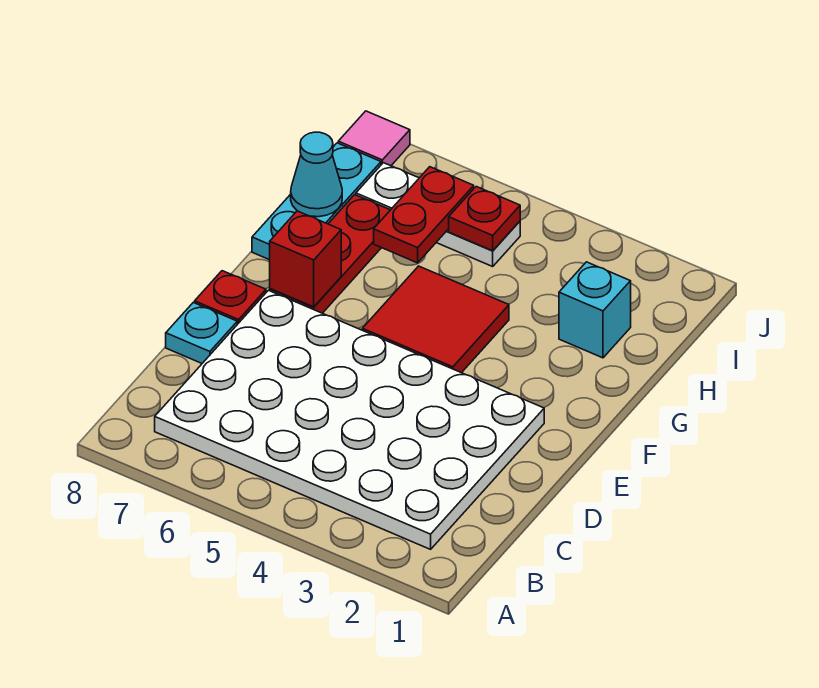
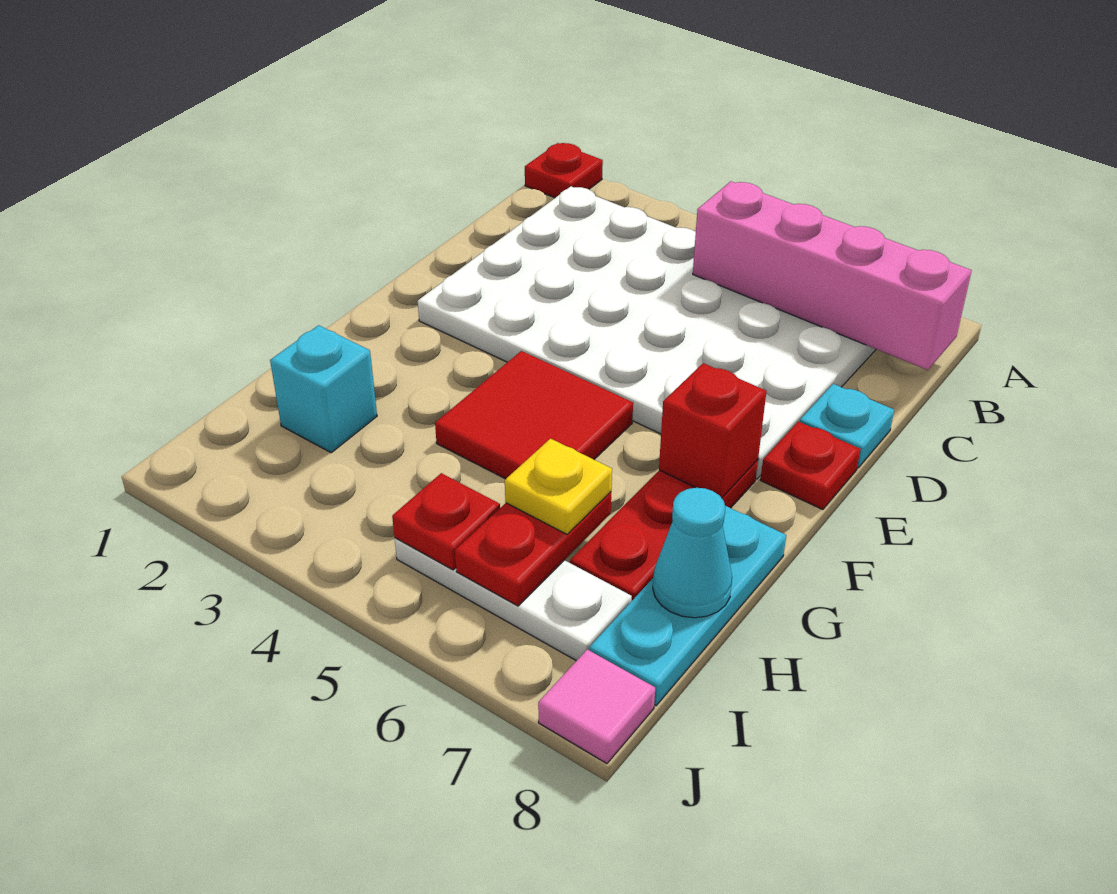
none -> red plate A1 level 1
none -> pink brick B5:B8 level 2
none -> yellow plate H6 level 3

